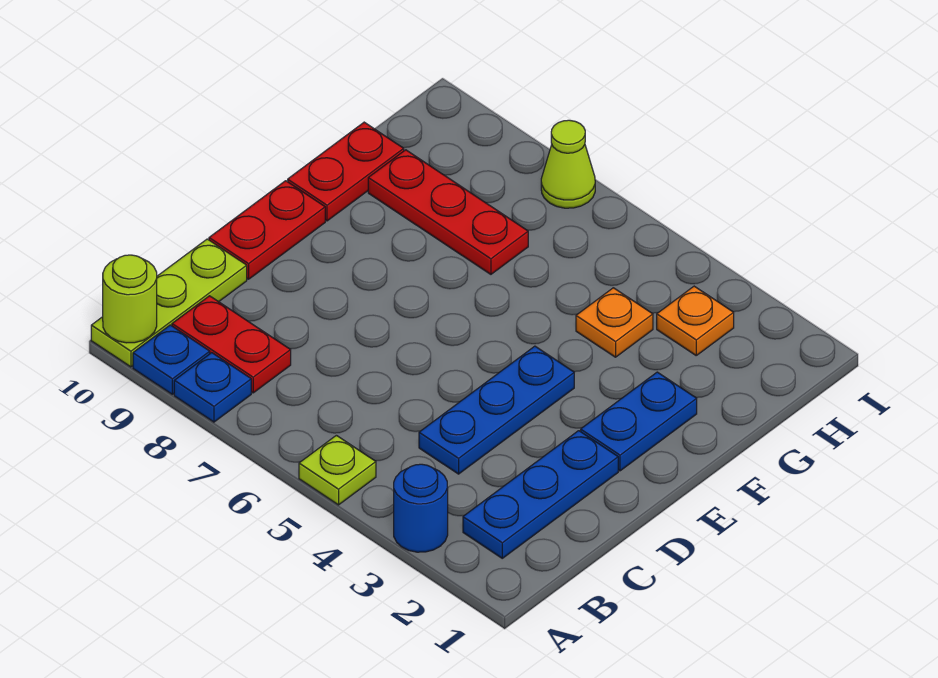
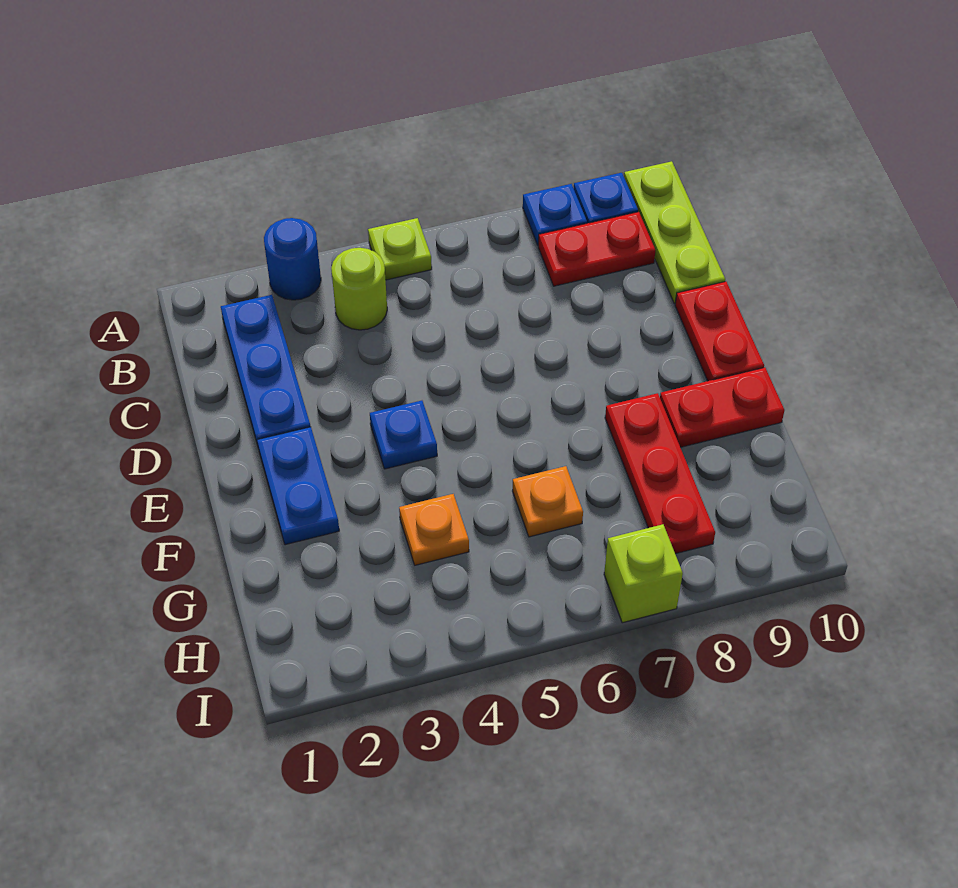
lime round brick A10 level 2 -> lime round brick B4 level 1
blue plate C4:E4 level 1 -> blue plate E4 level 1
red plate F10:G10 level 1 -> red plate F9:F10 level 1
red plate G7:G9 level 1 -> red plate F8:H8 level 1
orange plate H3 level 1 -> orange plate G6 level 1
lime cone I7 level 1 -> lime brick I7 level 1

